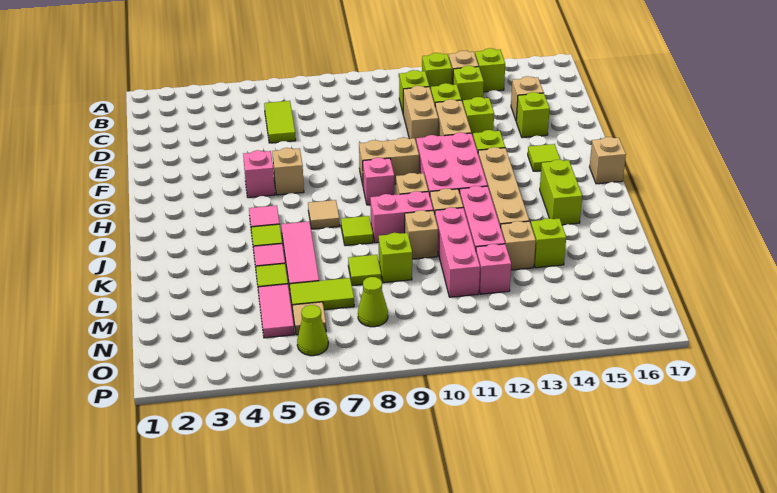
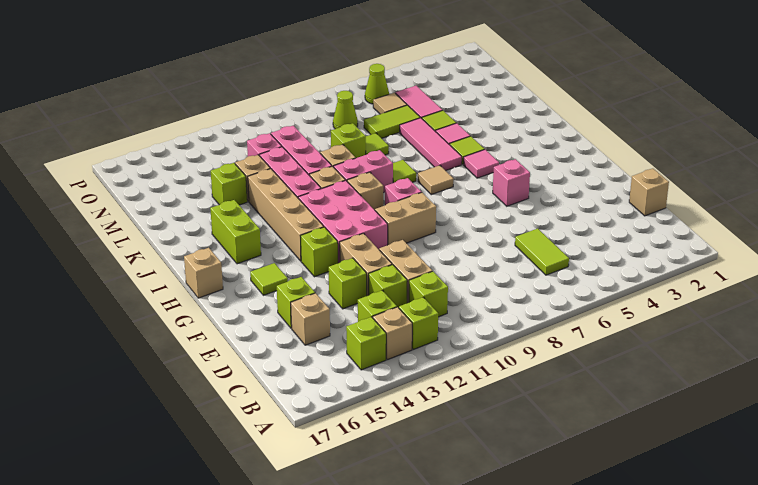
tan brick G6 level 1 -> tan brick D1 level 1

